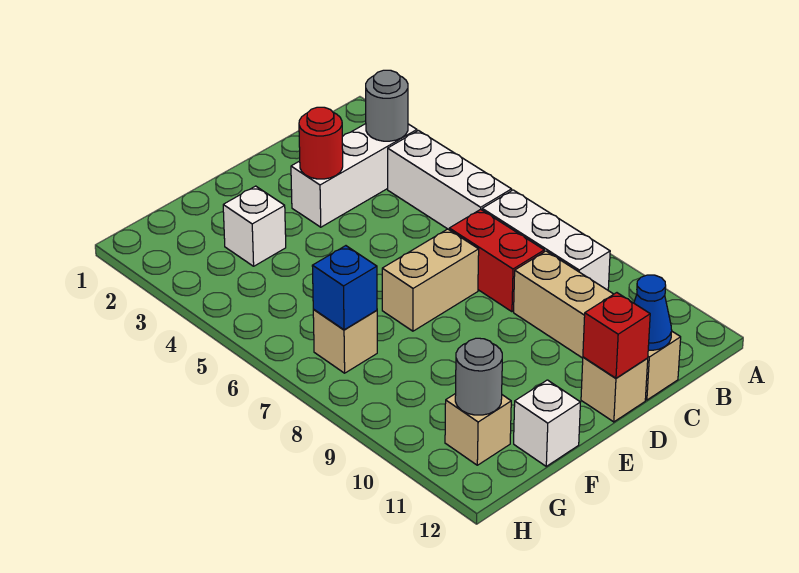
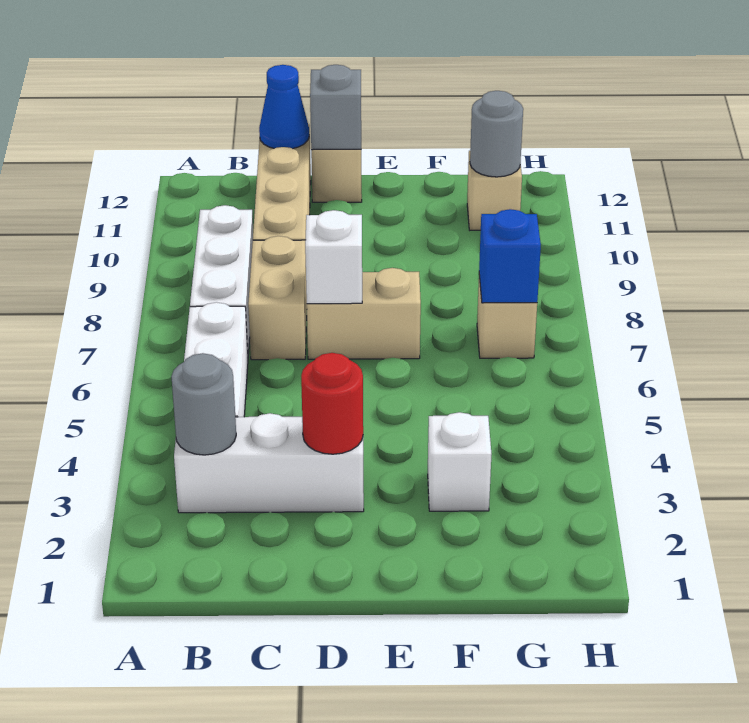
red brick C7:C8 level 1 -> tan brick C7:C8 level 1
red brick D12 level 2 -> grey brick D12 level 2
white brick F12 level 1 -> white brick D7 level 2

